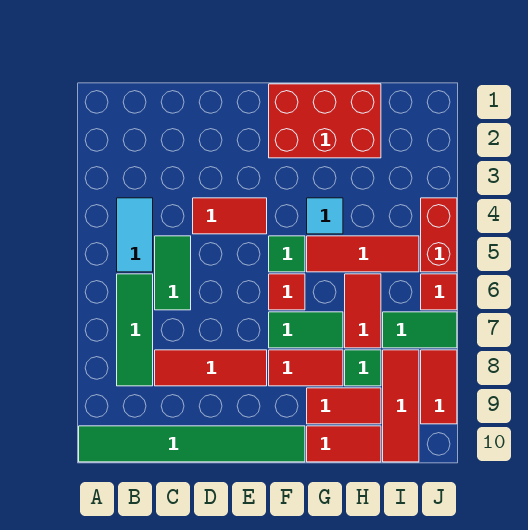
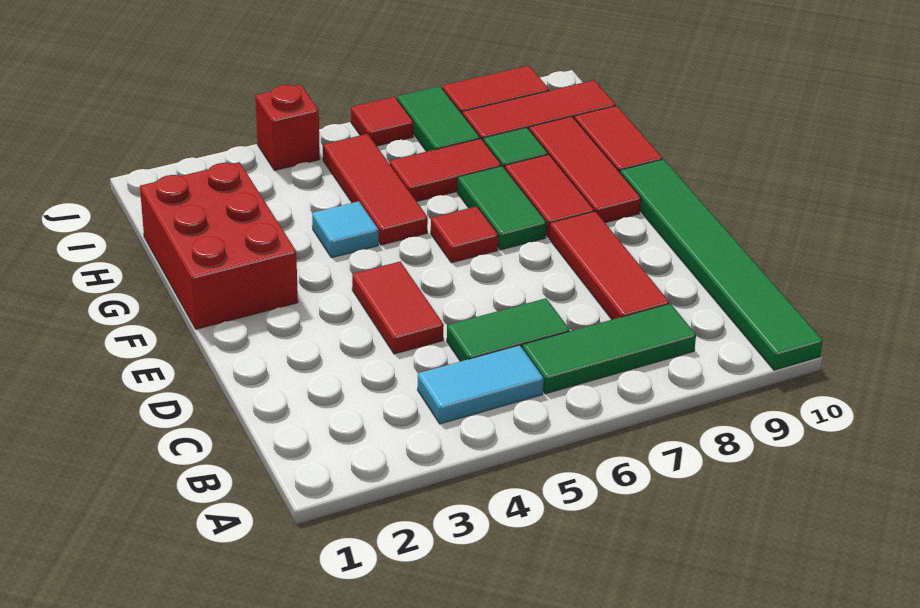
green tile F5 level 1 -> none
red tile G9:H9 level 1 -> red tile F9:H9 level 1
red brick J4:J5 level 1 -> red brick J4 level 1

